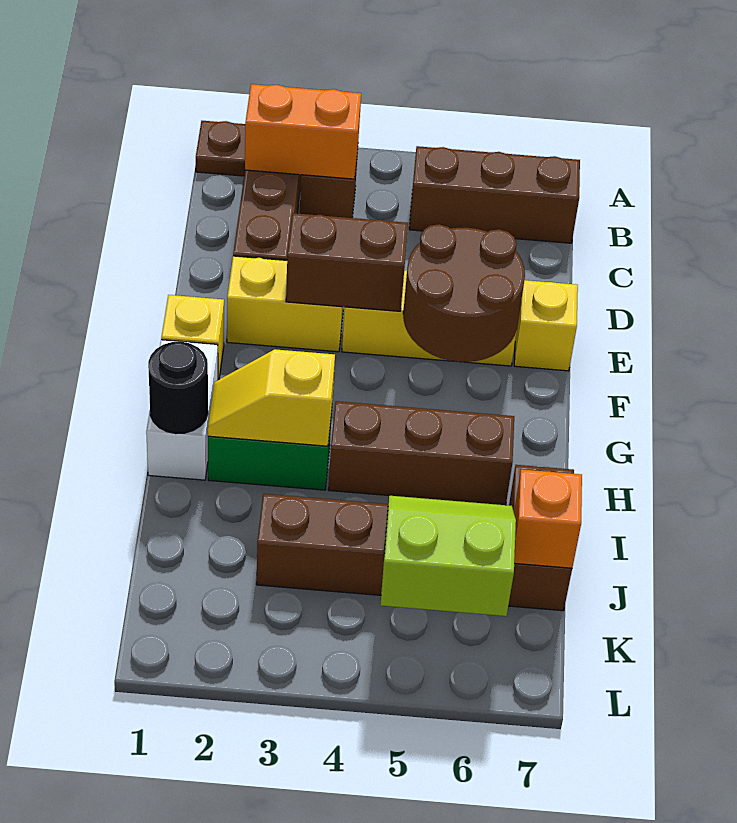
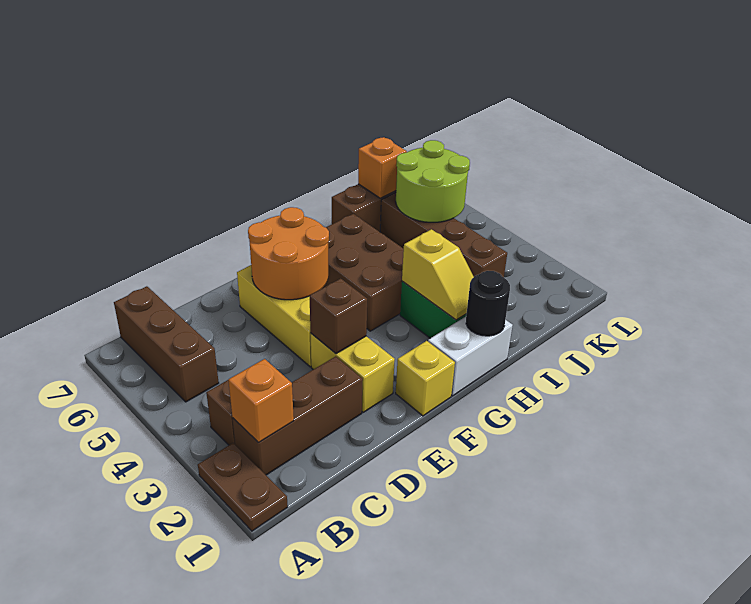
orange brick B2:B3 level 2 -> orange brick B2 level 2
brown brick E3:E4 level 2 -> brown brick E3 level 2
brown round brick E5:F6 level 2 -> orange round brick E5:F6 level 2
yellow brick E7 level 1 -> none
brown brick H4:H6 level 1 -> brown brick G4:H6 level 1
lime slope J5:K6 level 2 top K -> lime round brick J5:K6 level 2

